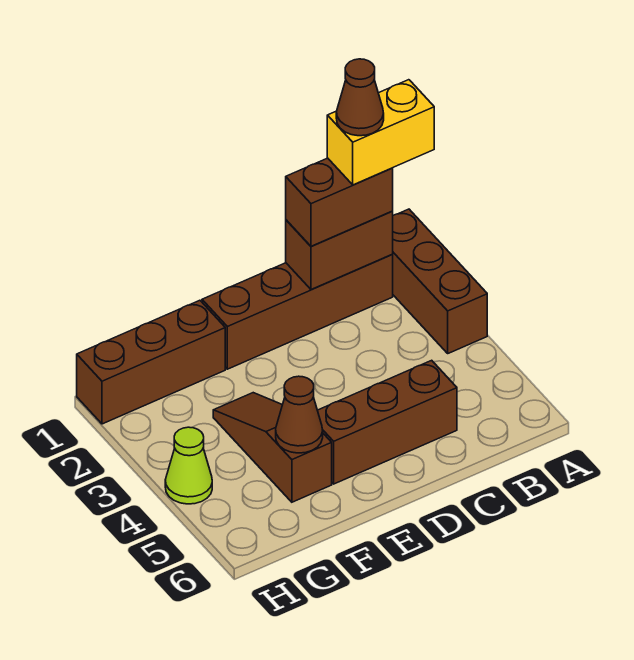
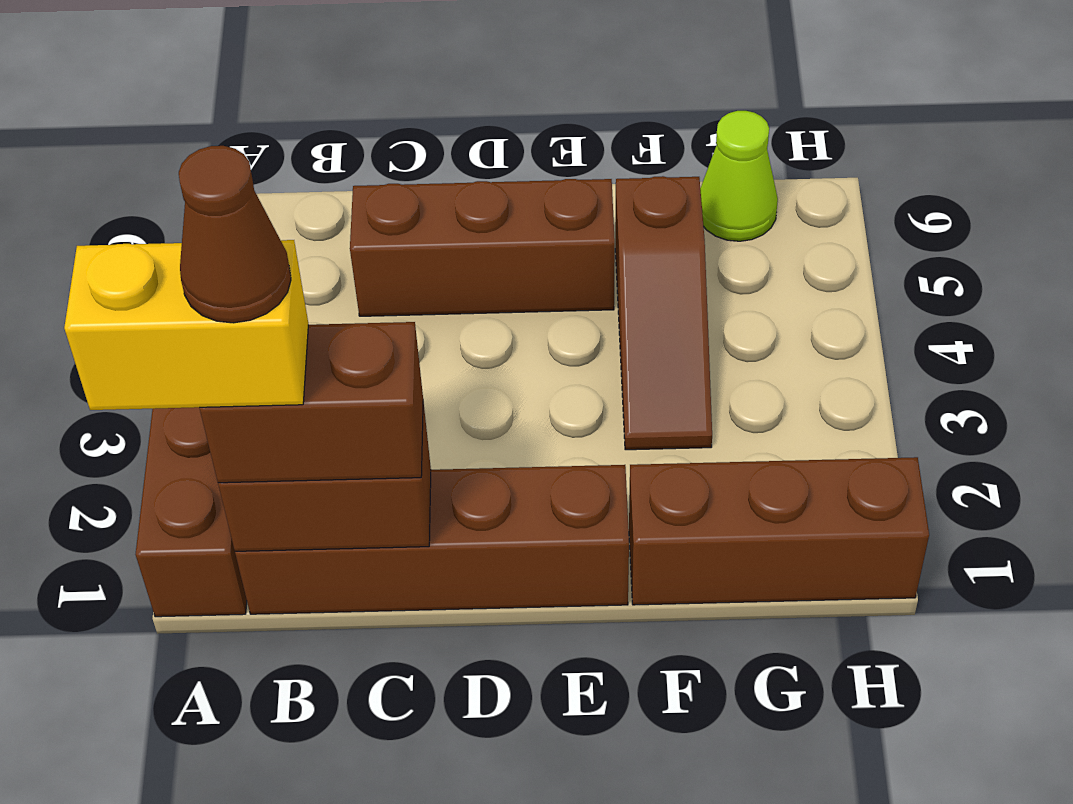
brown cone F5 level 2 -> none
lime cone H4 level 1 -> lime cone G6 level 1

